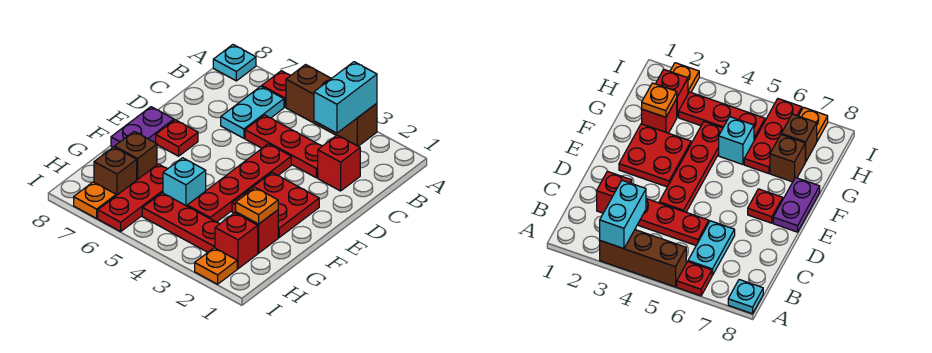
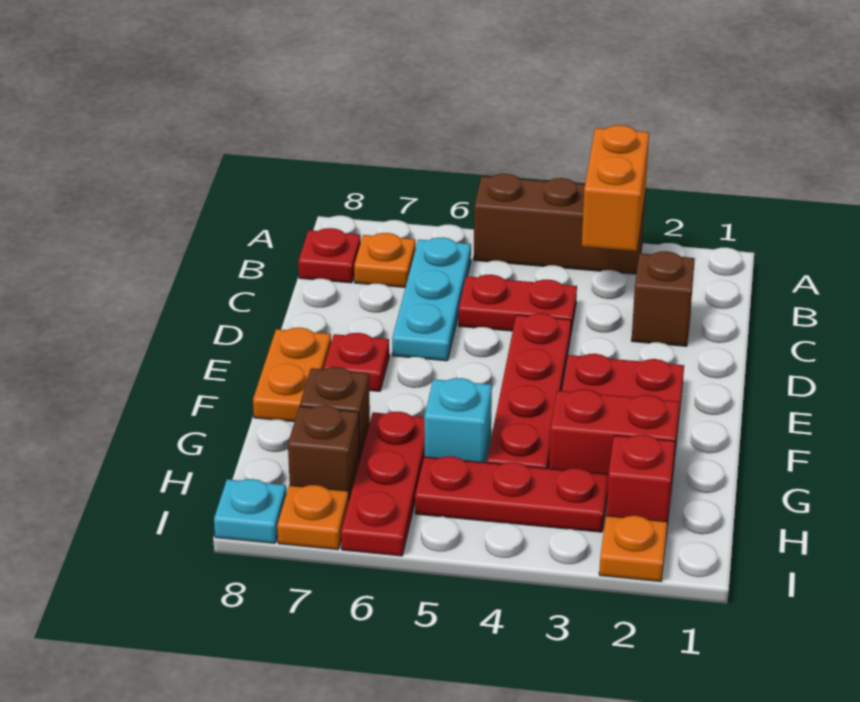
cyan brick A3:B3 level 2 -> orange brick A3:B3 level 2
red plate A6 level 1 -> red plate B8 level 1
cyan plate A8 level 1 -> cyan plate I8 level 1
cyan plate B6:C6 level 1 -> cyan plate B6:D6 level 1
red brick C2 level 1 -> brown brick C2 level 1
red plate C3:C5 level 1 -> red plate C4:C5 level 1
purple plate E8:F8 level 1 -> orange plate E8:F8 level 1
red brick G2 level 1 -> red brick G2:G3 level 1
orange plate G2 level 2 -> orange plate B7 level 1

